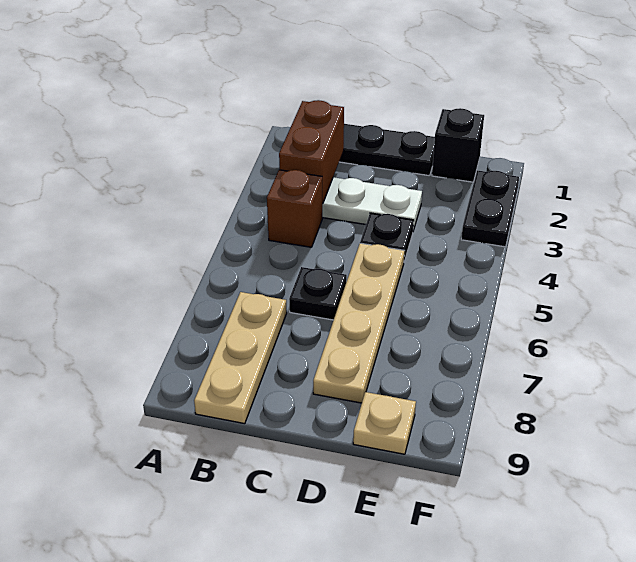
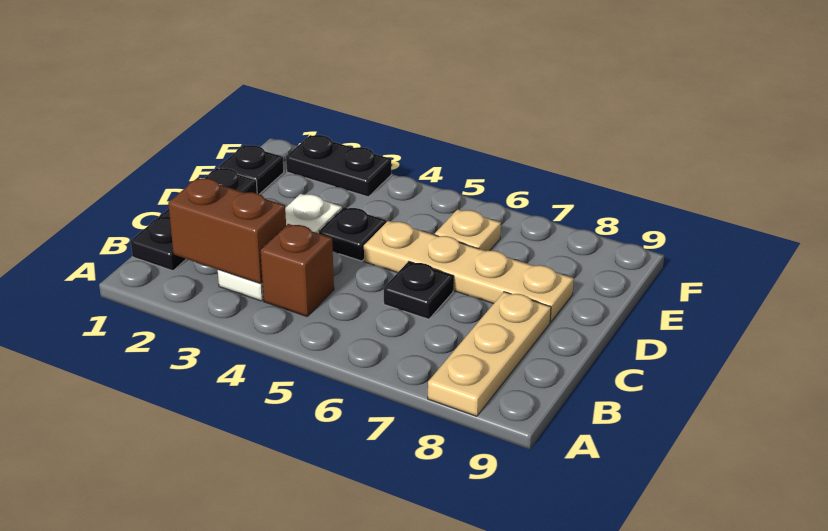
tan plate B7:B9 level 1 -> tan plate A8:C8 level 1
black brick E1 level 1 -> black plate E1 level 1
tan plate E9 level 1 -> tan plate E6 level 1

